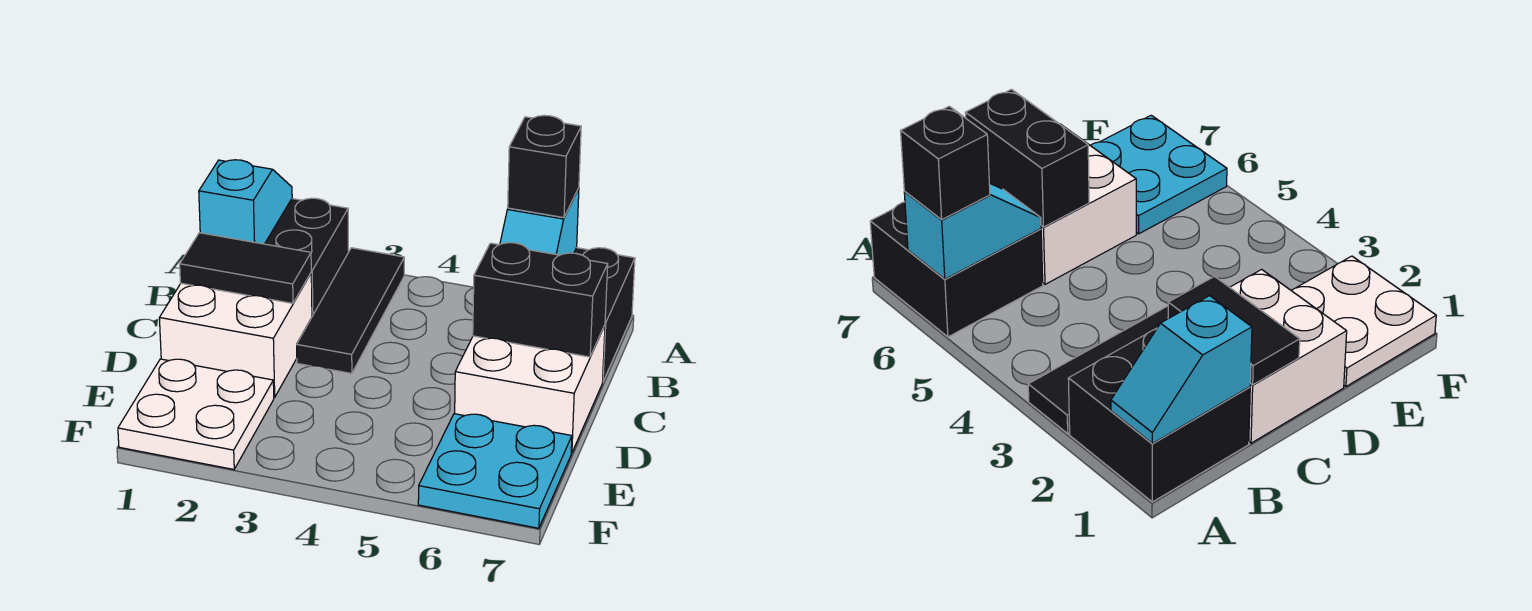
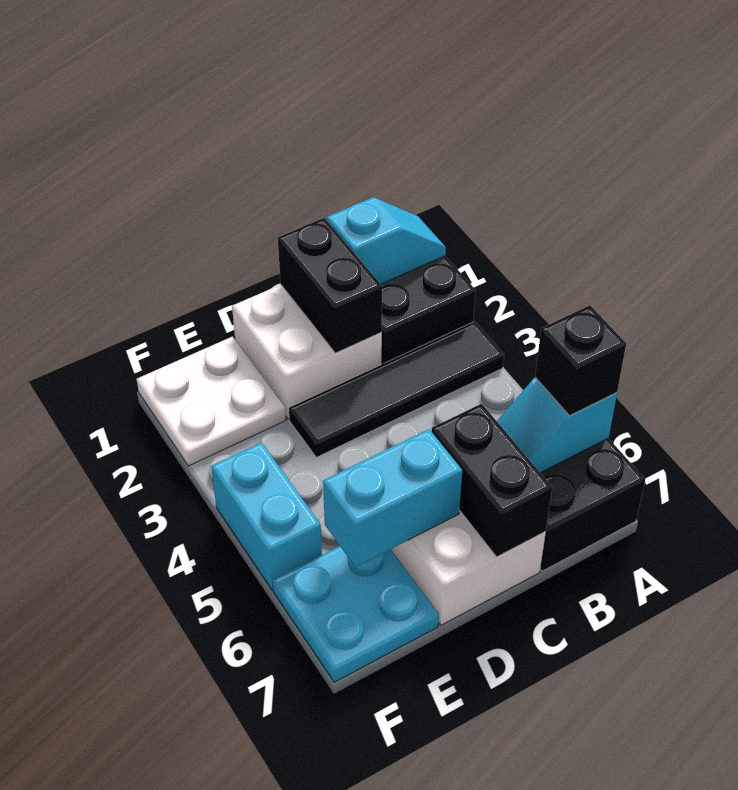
black tile A3:C3 level 1 -> black tile A3:D3 level 1
black tile C1:C2 level 2 -> black brick C1:C2 level 2
none -> cyan brick D6:E6 level 2
none -> cyan brick F4:F5 level 1

